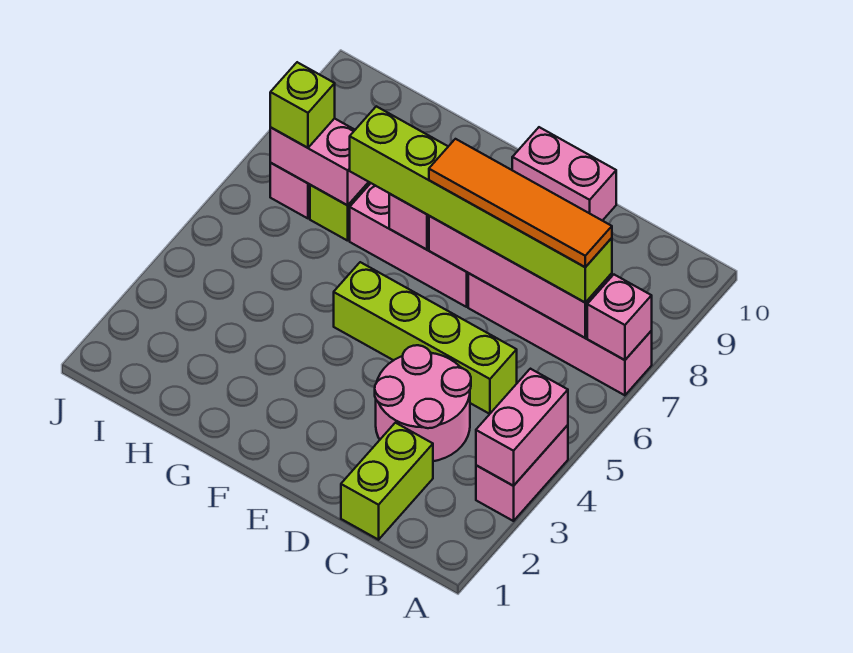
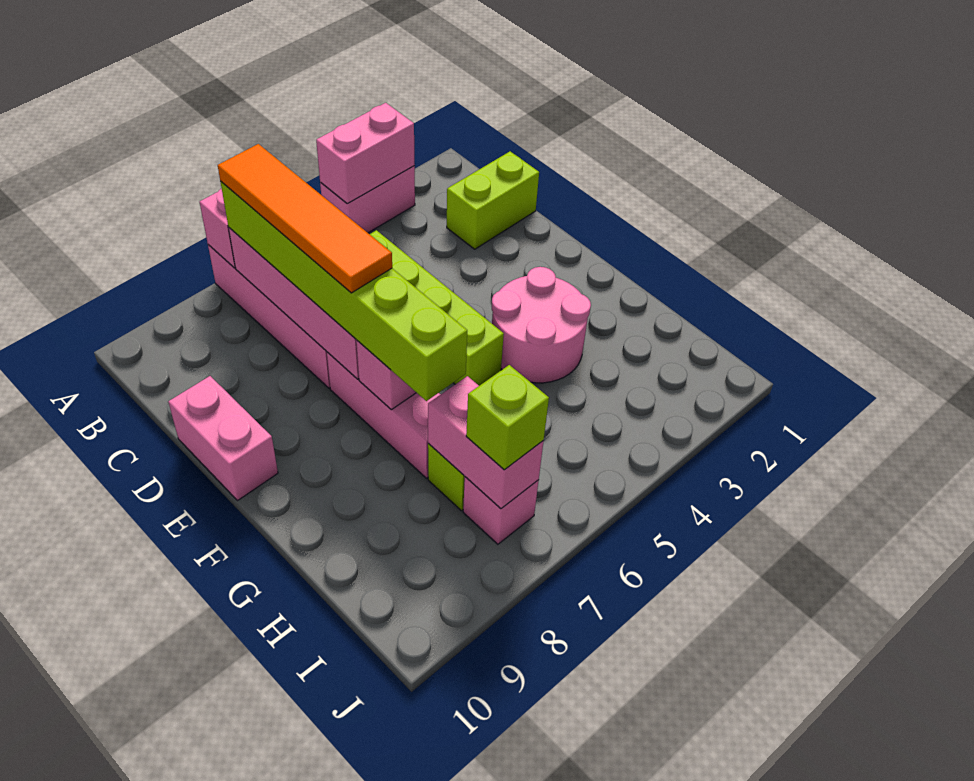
pink round brick C3:D4 level 1 -> pink round brick F3:G4 level 1

